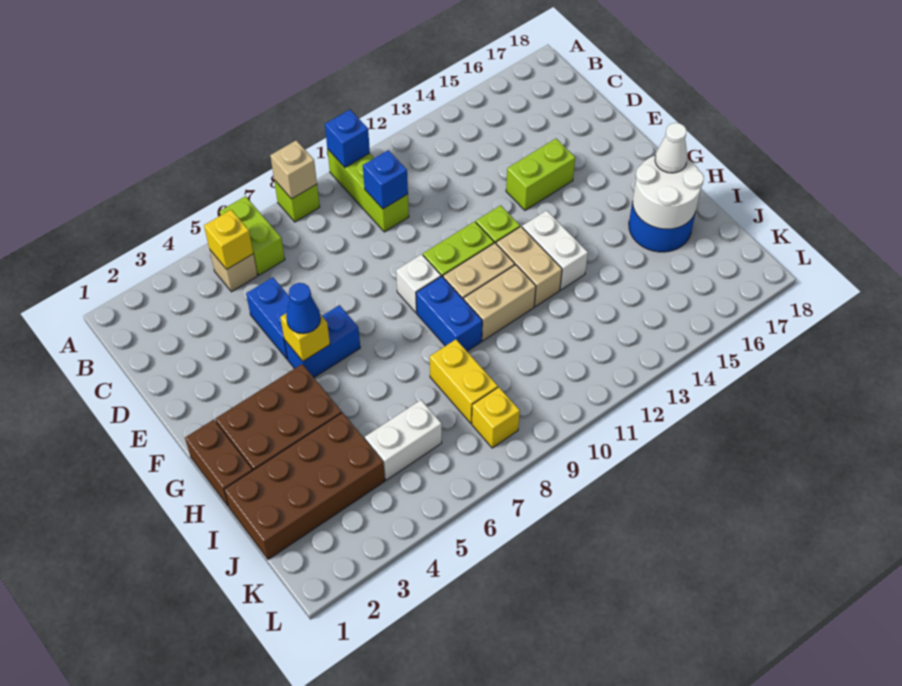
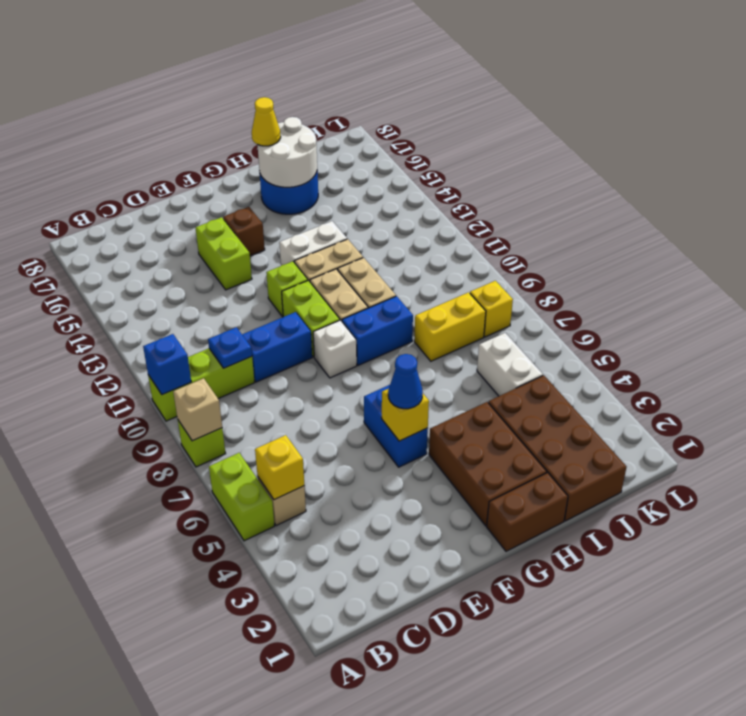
lime brick A6:B6 level 1 -> lime brick A5:A6 level 1
blue brick C10 level 2 -> blue plate C10 level 2
blue brick D5:E5 level 1 -> blue brick D10:E10 level 1
none -> brown brick F15 level 1
white cone H17 level 3 -> yellow cone H17 level 3

